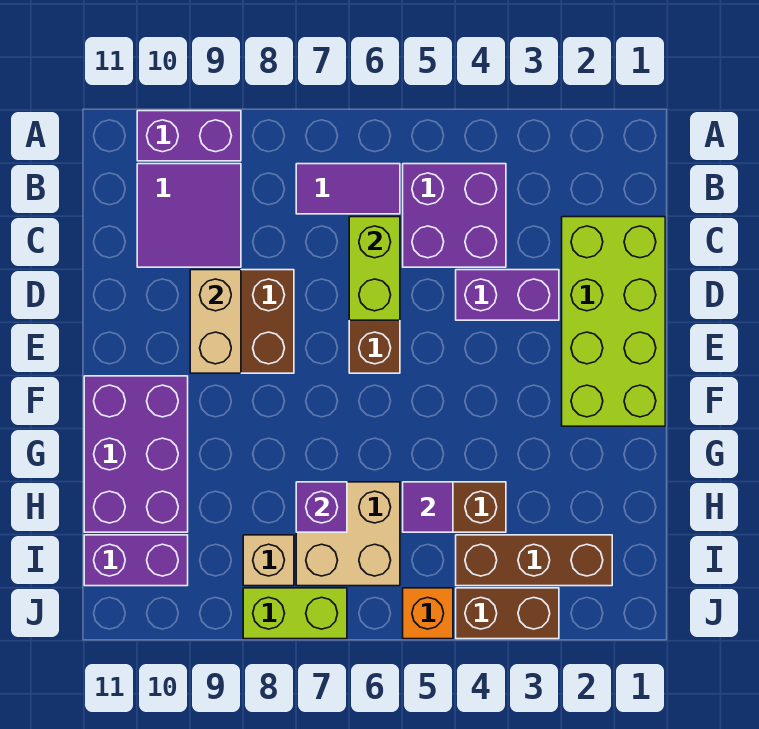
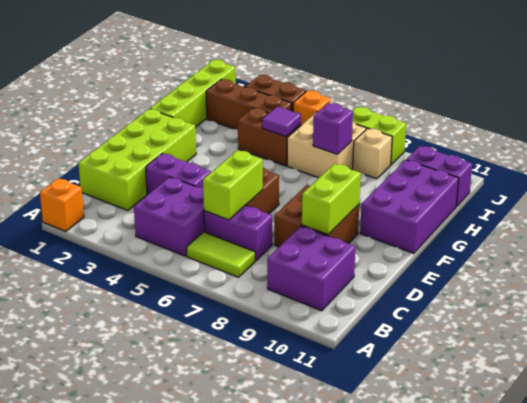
none -> orange brick A1 level 1
purple brick A9:A10 level 1 -> purple brick C6:C7 level 1
purple tile B6:B7 level 1 -> lime tile B6:B7 level 1
purple tile B9:C10 level 1 -> purple brick B9:C10 level 1
tan brick D9:E9 level 2 -> lime brick D9:E9 level 2
none -> lime brick G1:J1 level 1

